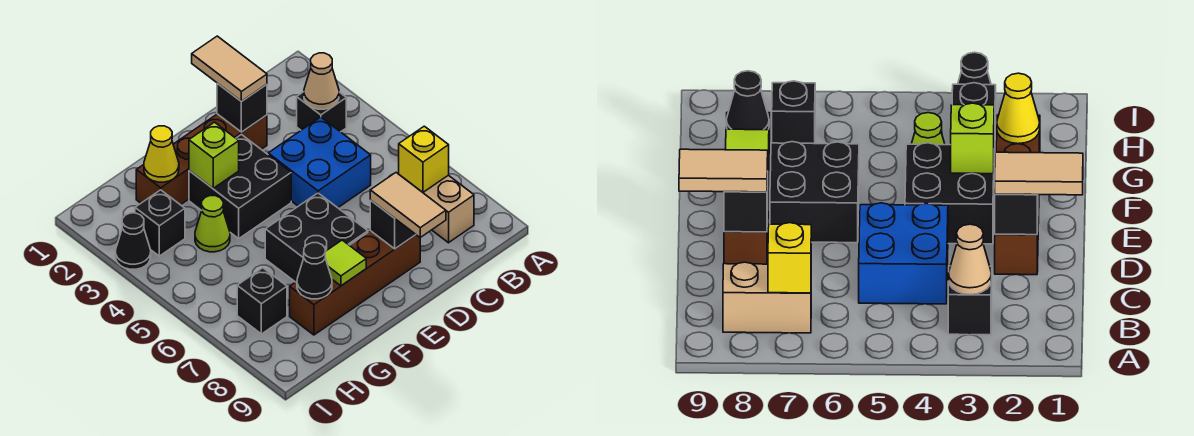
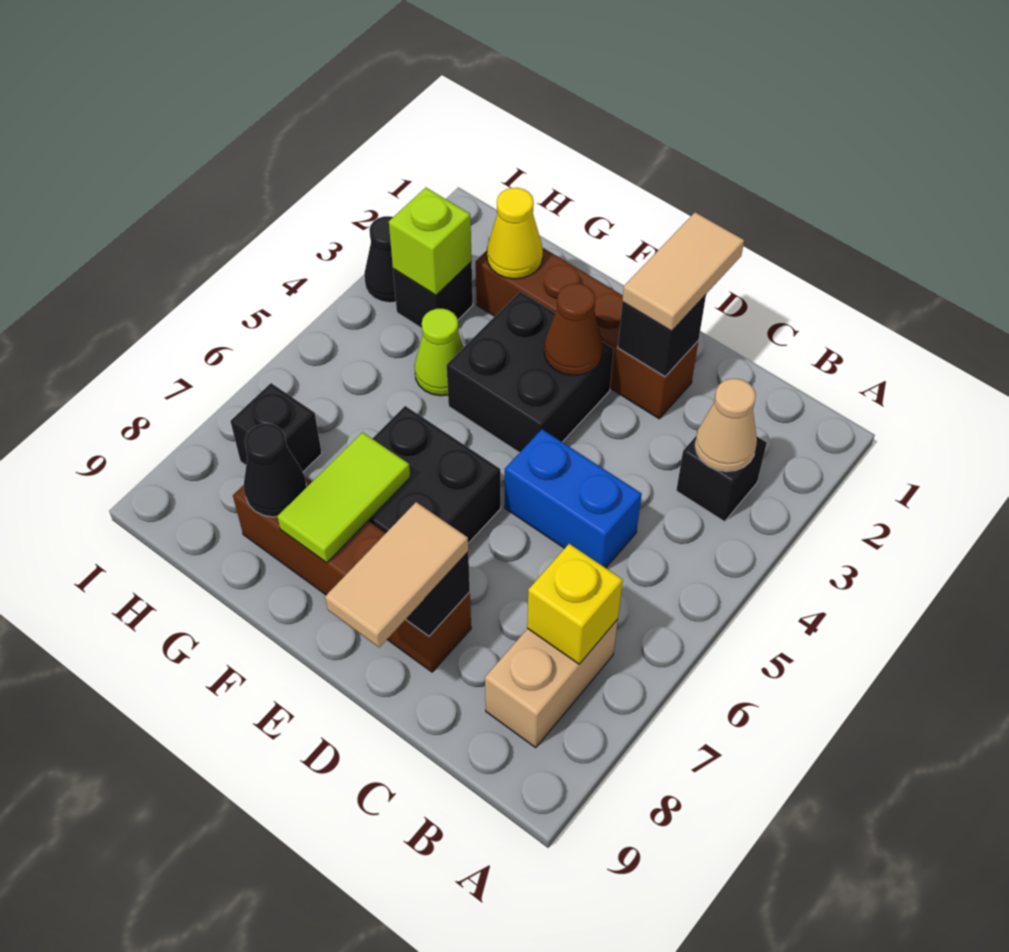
blue brick C4:D5 level 1 -> blue brick C5:D5 level 1
none -> brown cone E3 level 2
lime brick F3 level 2 -> lime brick H3 level 2
lime tile F8 level 2 -> lime tile F7:F8 level 2

